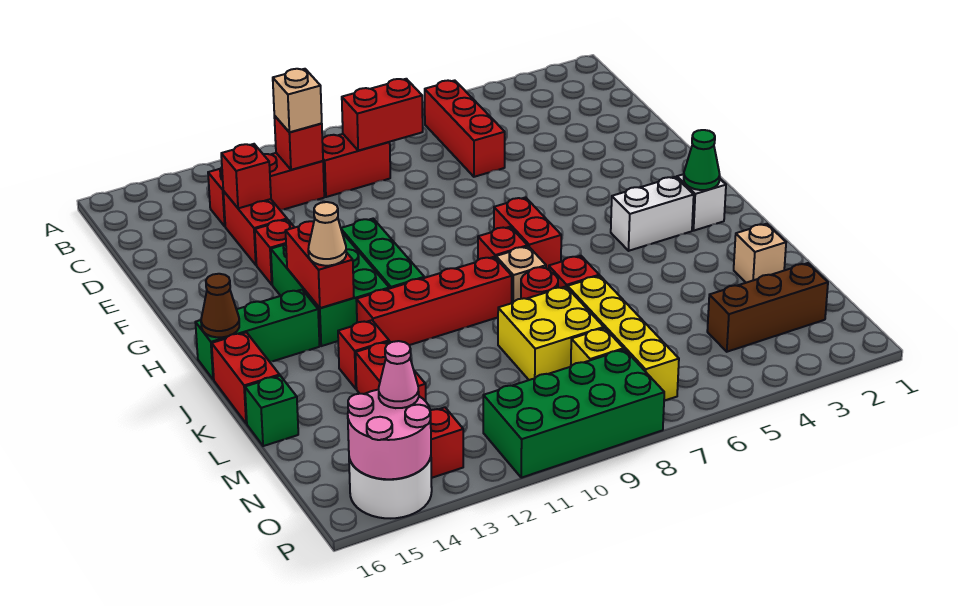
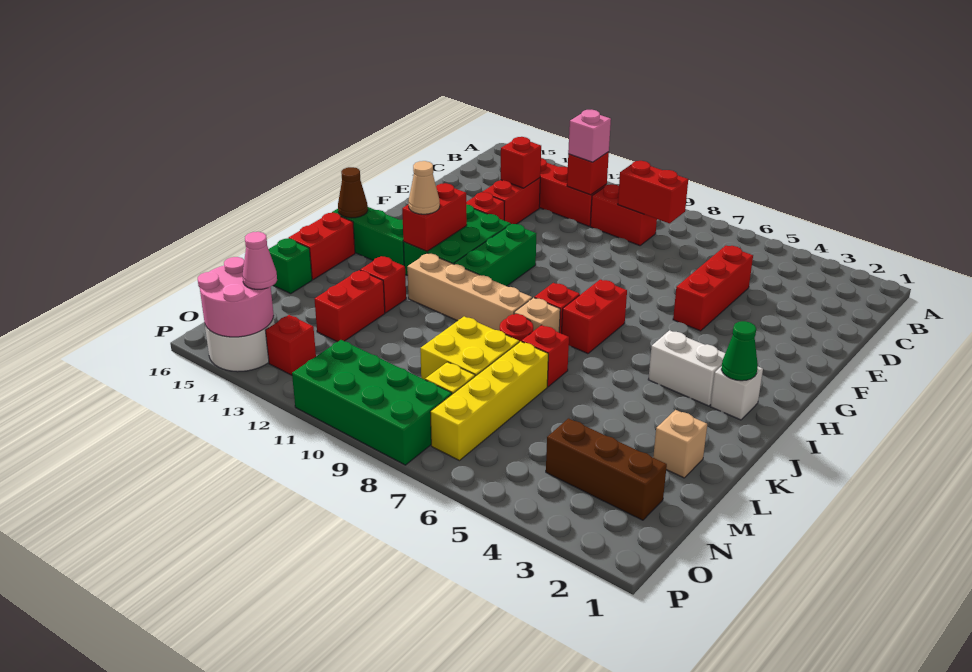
red brick B6:D6 level 1 -> red brick D5:F5 level 1
tan brick C11 level 3 -> pink brick C11 level 3
red brick J9:J12 level 1 -> tan brick J9:J12 level 1

